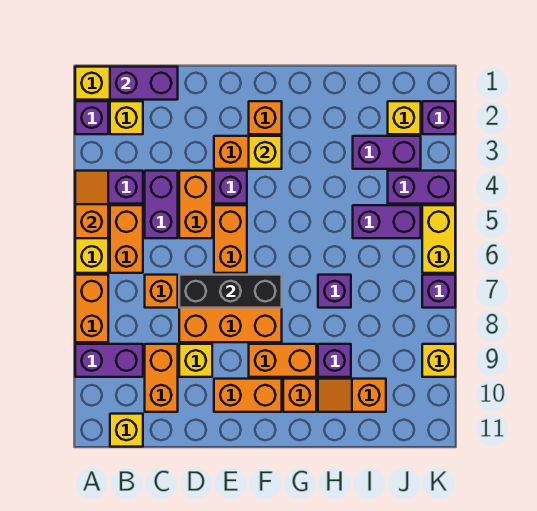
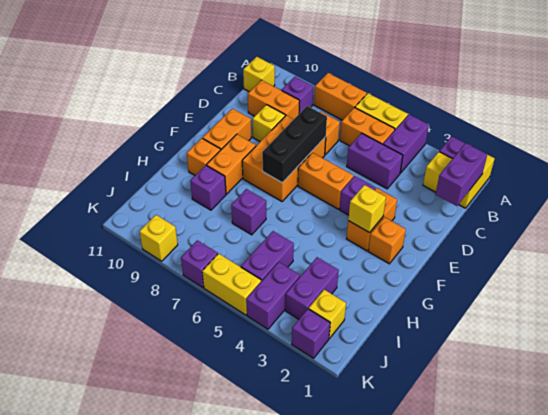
orange slope A4:A5 level 2 top 5 -> none
purple brick A9:B9 level 1 -> purple brick B9 level 1
orange brick D4:D5 level 1 -> none
orange slope H10:I10 level 1 top I -> none

